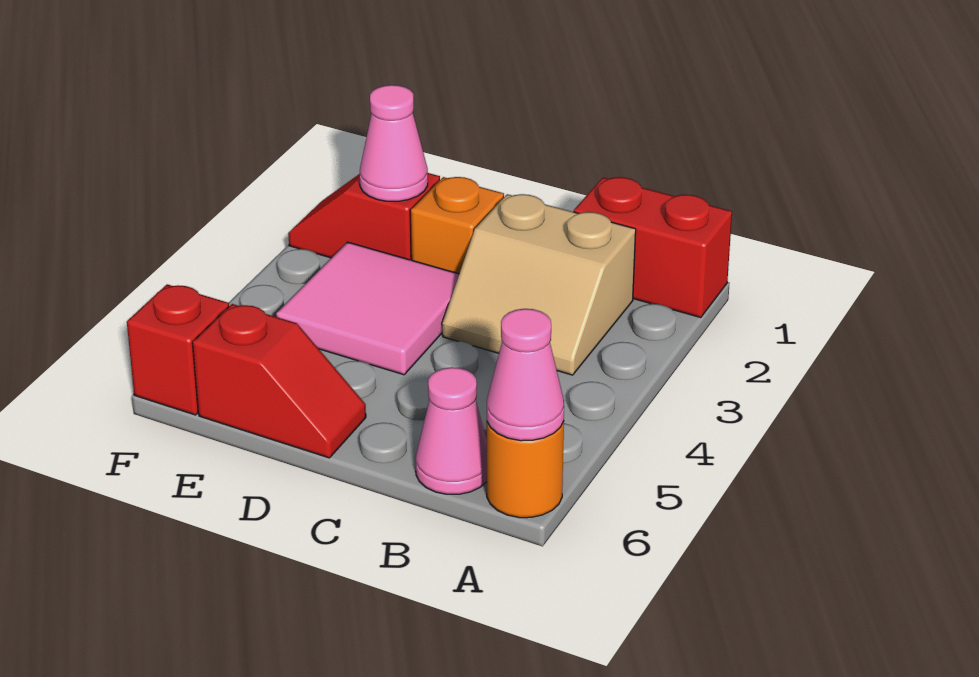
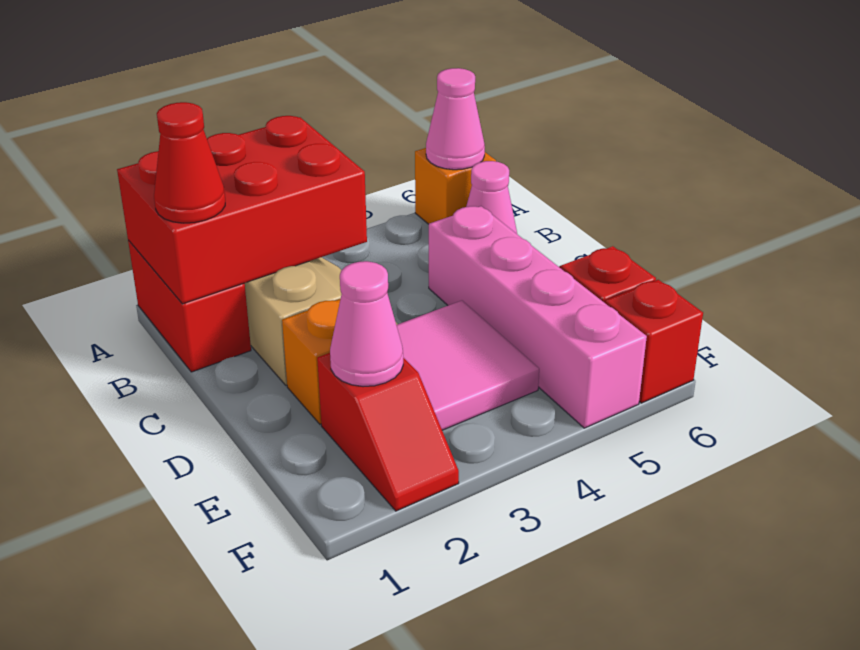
none -> red brick A1:B3 level 2
orange round brick A6 level 1 -> orange brick A6 level 1
none -> red cone B1 level 3
none -> pink brick C5:F5 level 1

